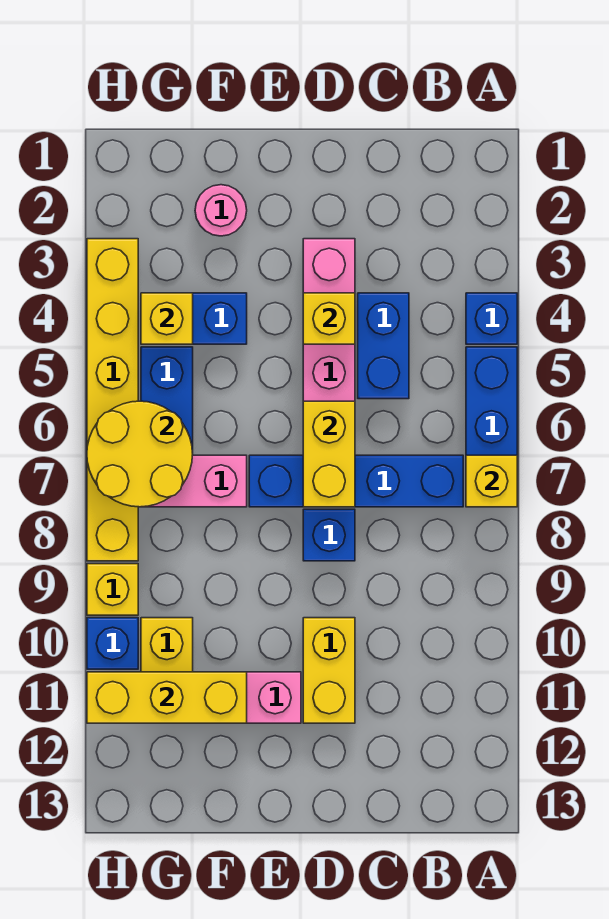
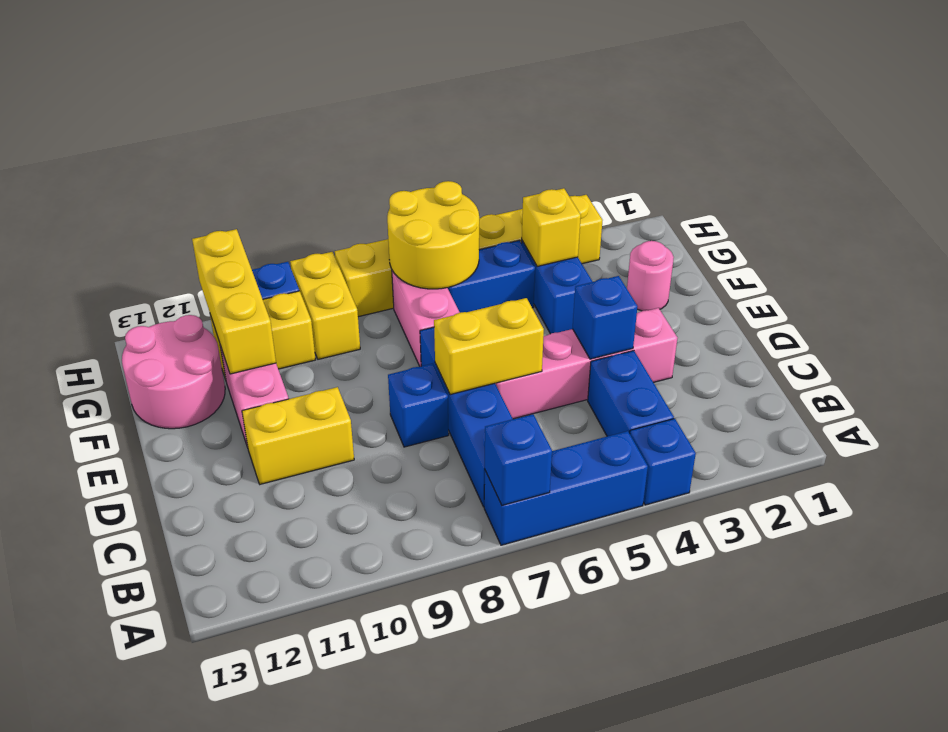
yellow brick A7 level 2 -> blue brick A7 level 2
blue brick C4:C5 level 1 -> blue brick B4:C4 level 1
yellow brick D4 level 2 -> blue brick D4 level 2
none -> pink round brick F12:G13 level 1
yellow brick H9 level 1 -> yellow brick G9:H9 level 1

